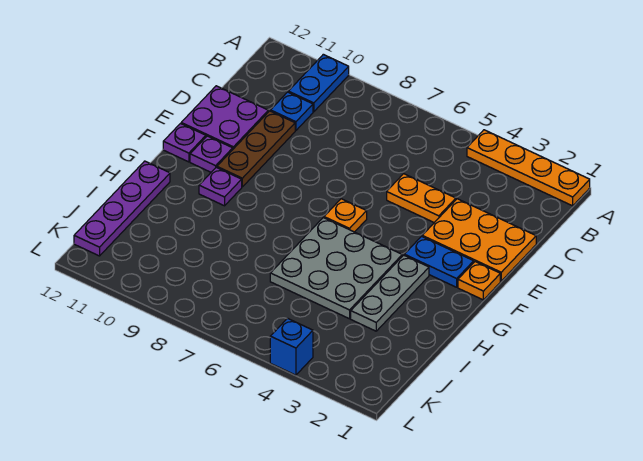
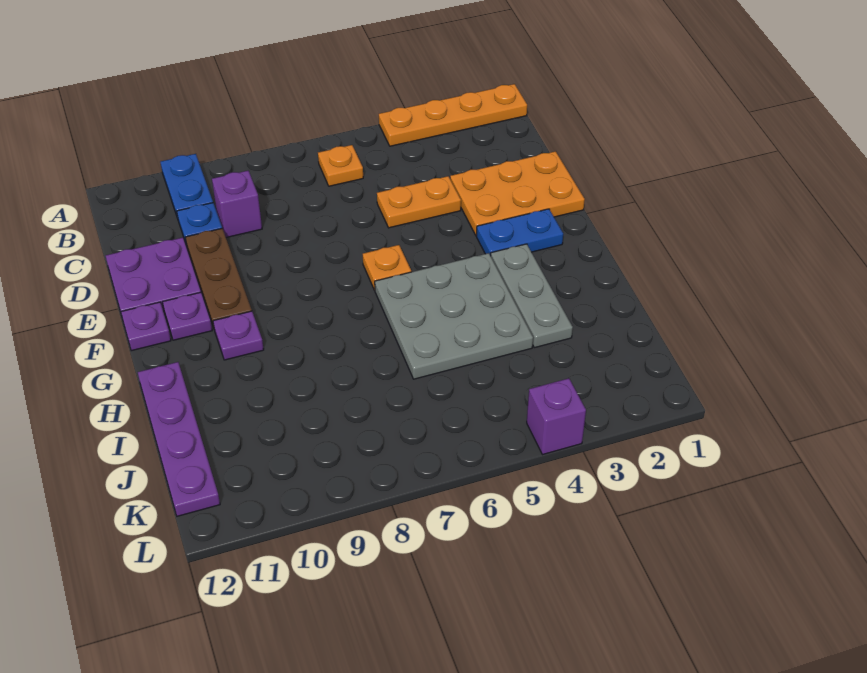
none -> purple brick C9 level 1
orange plate F1 level 1 -> orange plate B6 level 1
blue brick L4 level 1 -> purple brick L4 level 1

